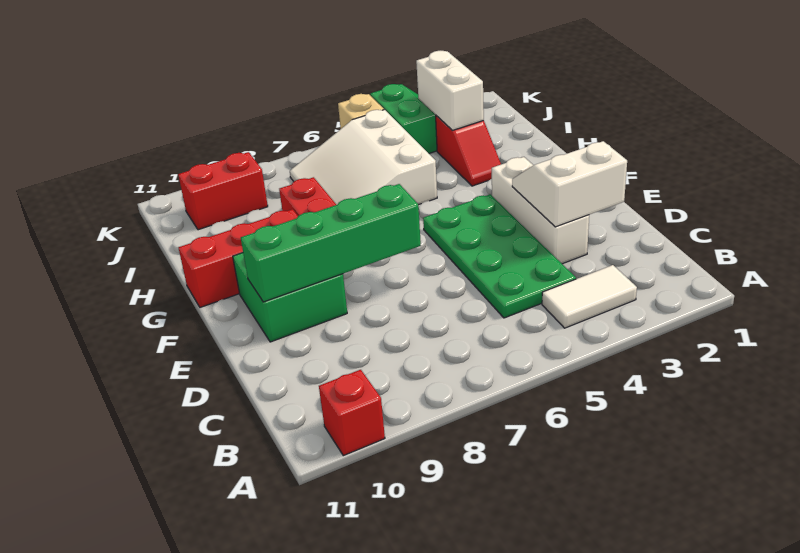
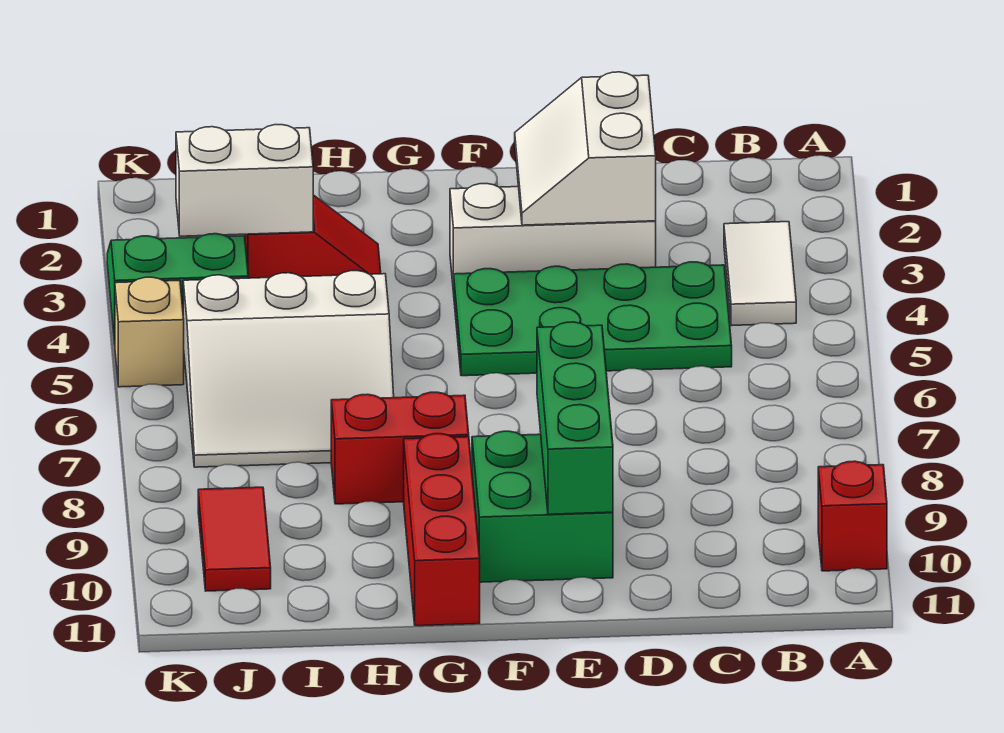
green brick E7:E10 level 2 -> green brick E8:E10 level 2
red brick J9:J10 level 1 -> red tile J9:J10 level 1

